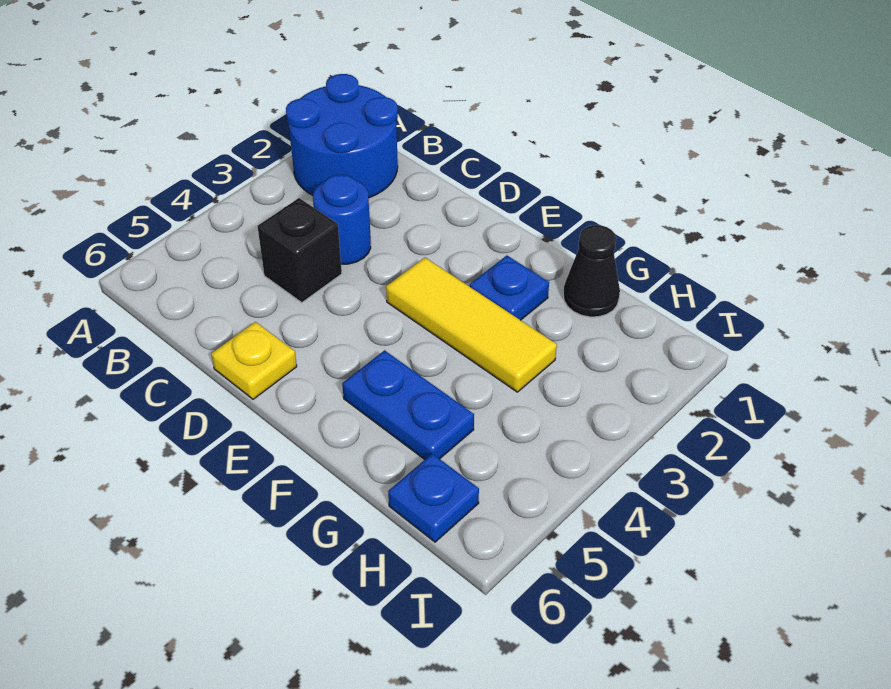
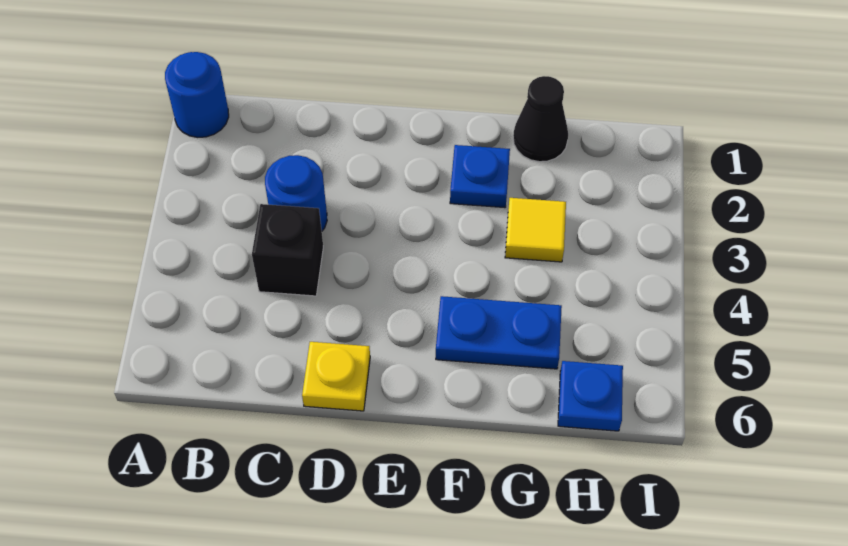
blue round brick A1:B2 level 1 -> blue round brick A1 level 1
yellow tile E3:G3 level 1 -> yellow tile G3 level 1

